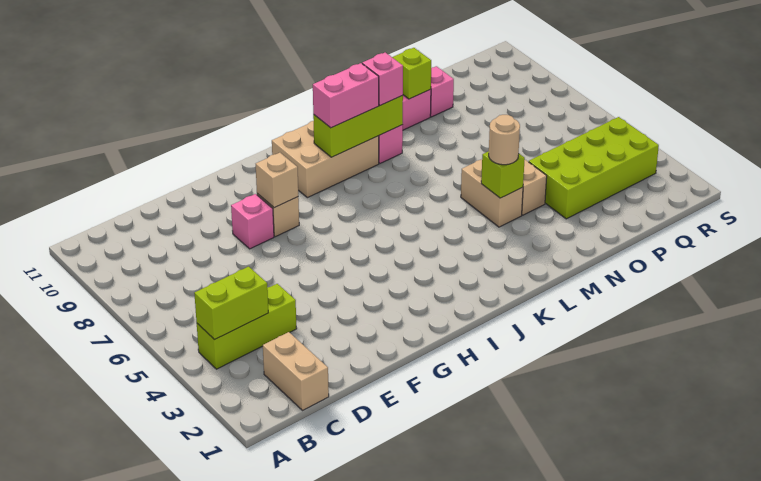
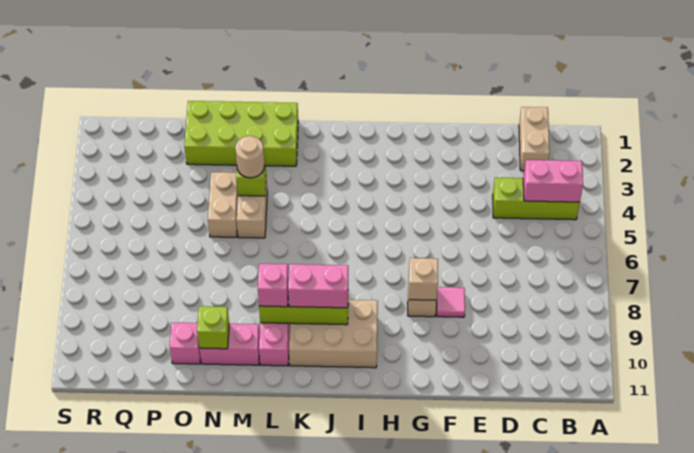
lime brick B4:C4 level 2 -> pink brick B4:C4 level 2
pink brick F8 level 1 -> pink tile F8 level 1
lime brick O3:R4 level 1 -> lime brick L1:O2 level 1

